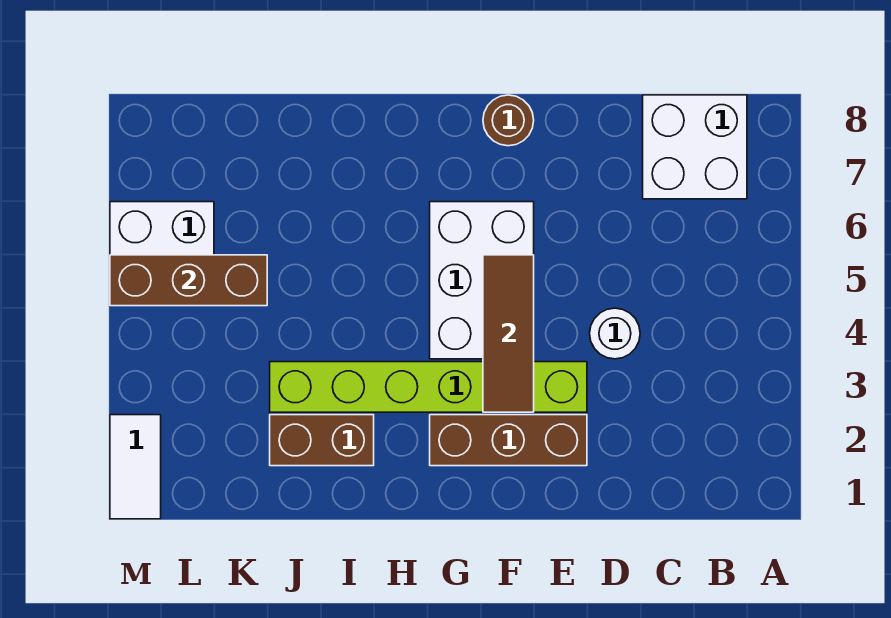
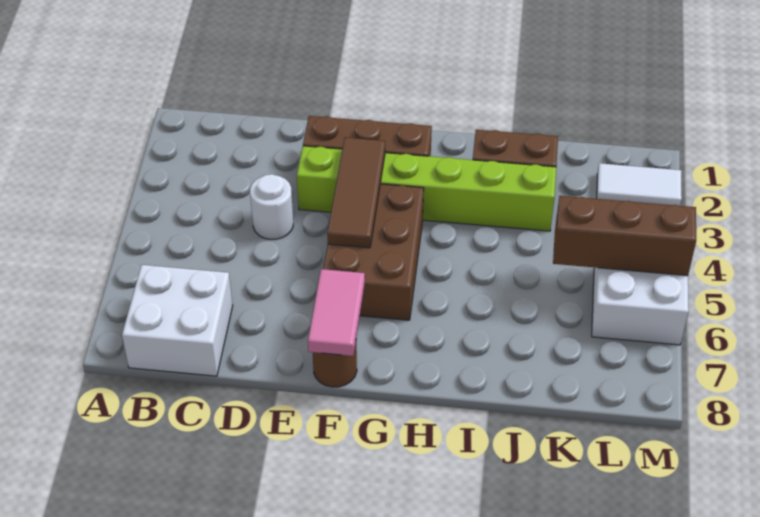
white brick F4:G6 level 1 -> brown brick F4:G6 level 1
none -> pink tile F7:F8 level 2
white tile M1:M2 level 1 -> white tile L2:M2 level 1

